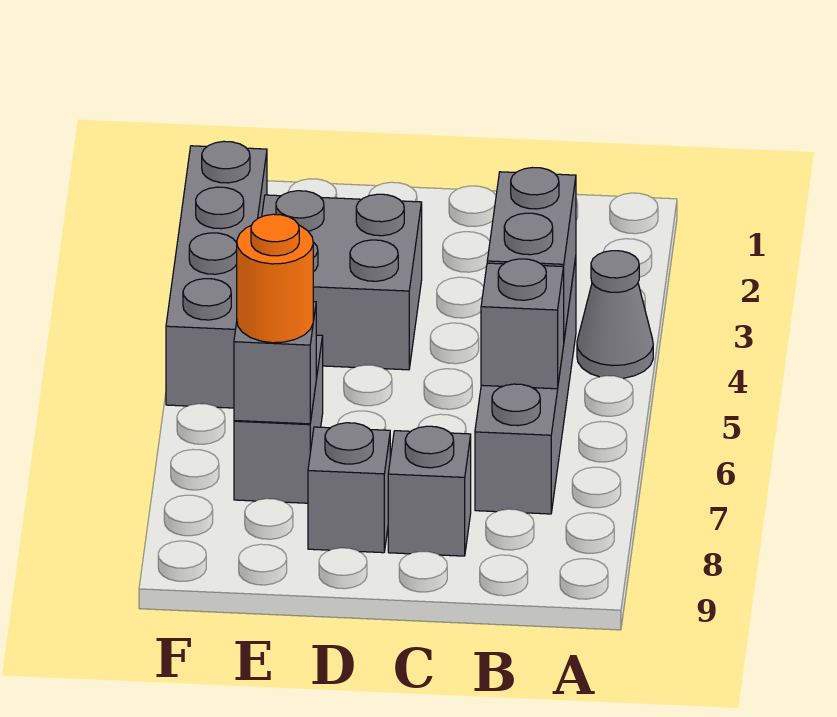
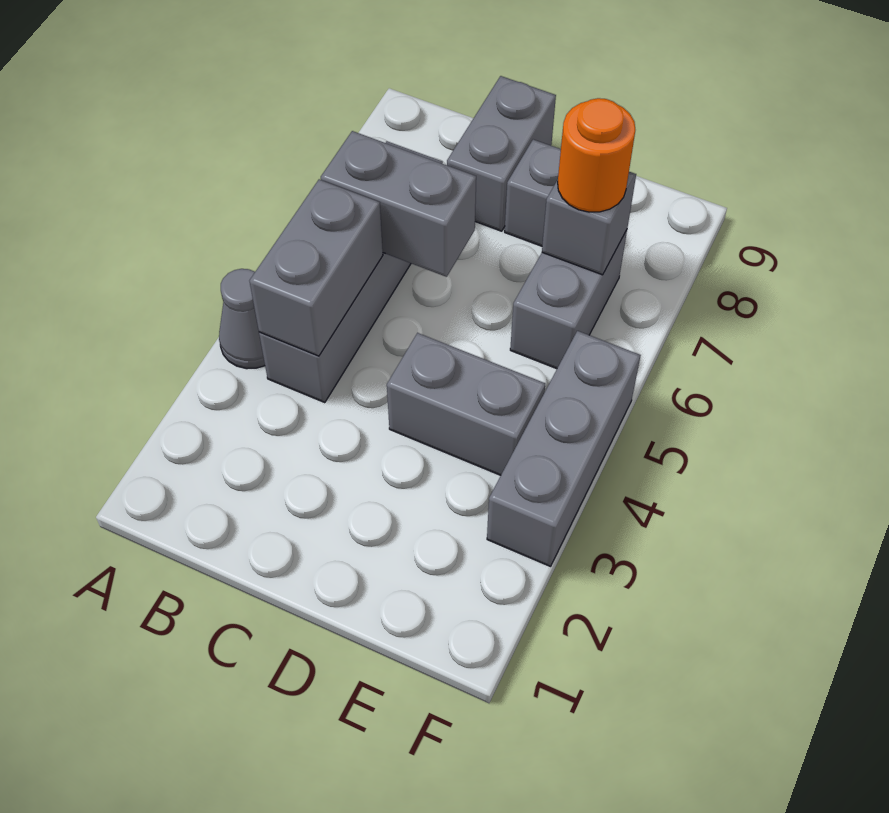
grey brick B6 level 2 -> grey brick B6:C6 level 2
grey brick C8 level 1 -> grey brick C8:C9 level 1
grey brick D3:E4 level 1 -> grey brick D4:E4 level 1
grey brick F2:F5 level 1 -> grey brick F3:F5 level 1

